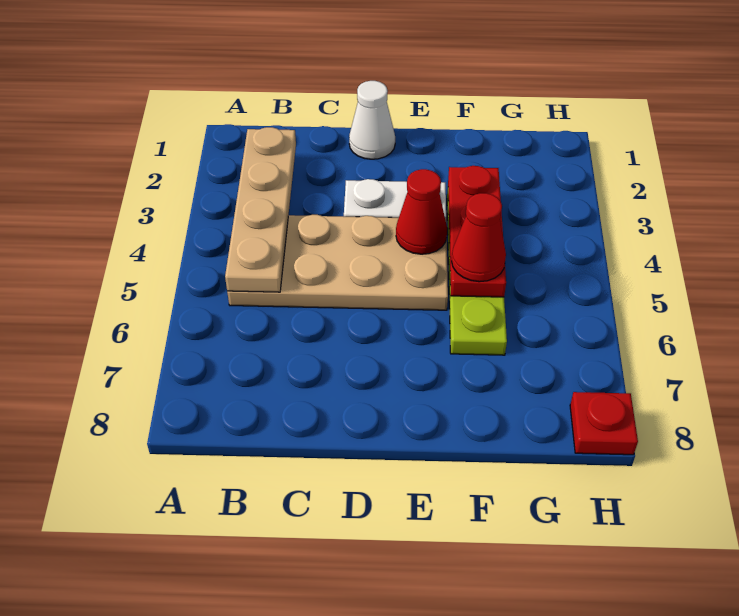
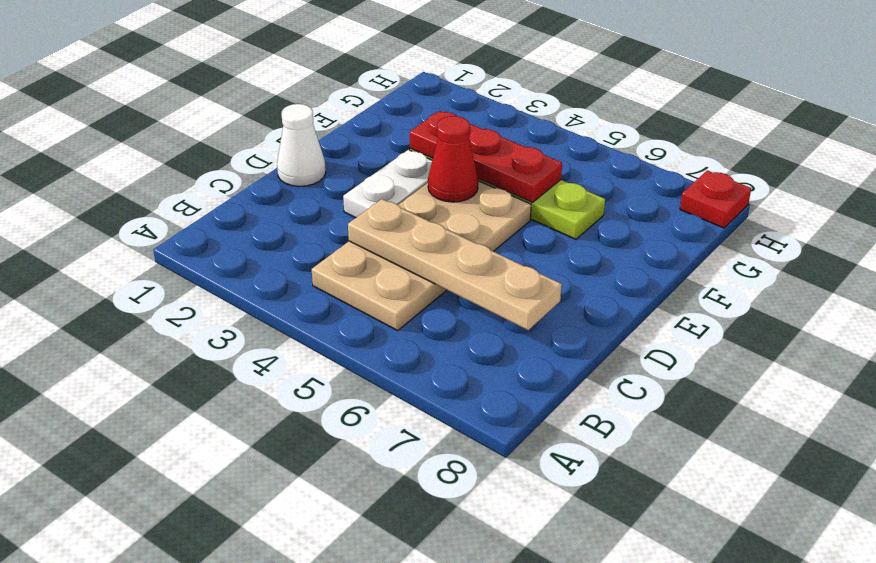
tan plate B2:B5 level 2 -> tan plate C4:C7 level 2
red cone F5 level 3 -> none

